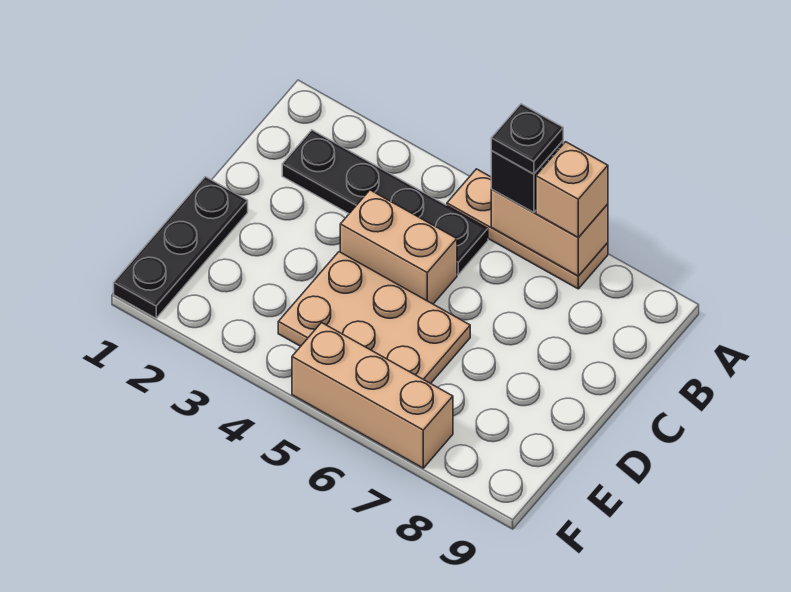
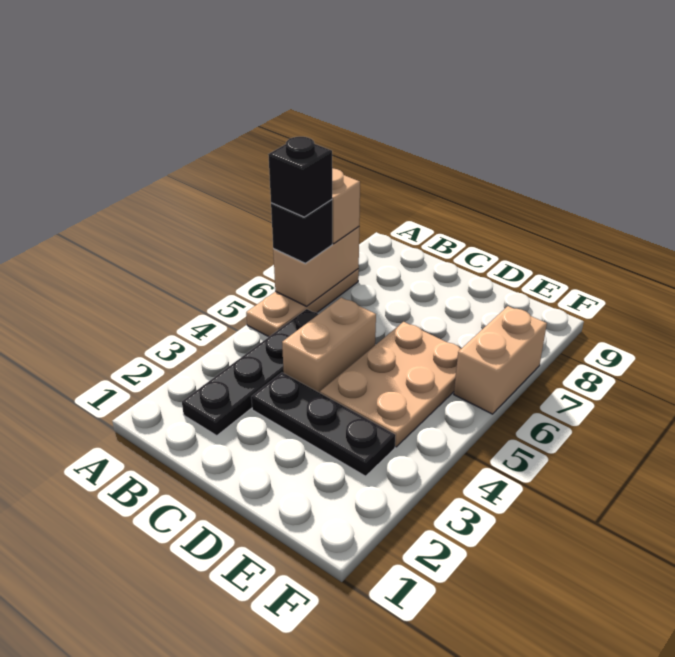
black plate A6 level 4 -> black brick A6 level 4
black plate D1:F1 level 1 -> black plate C3:E3 level 1
tan brick F5:F7 level 1 -> tan brick F6:F7 level 1

